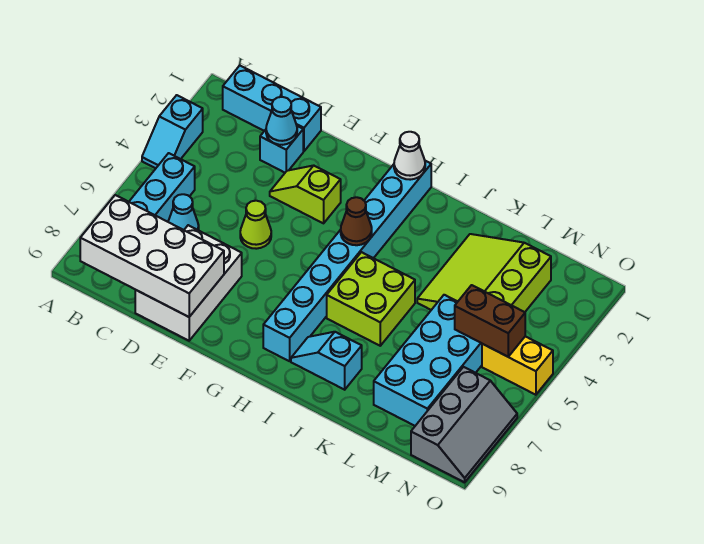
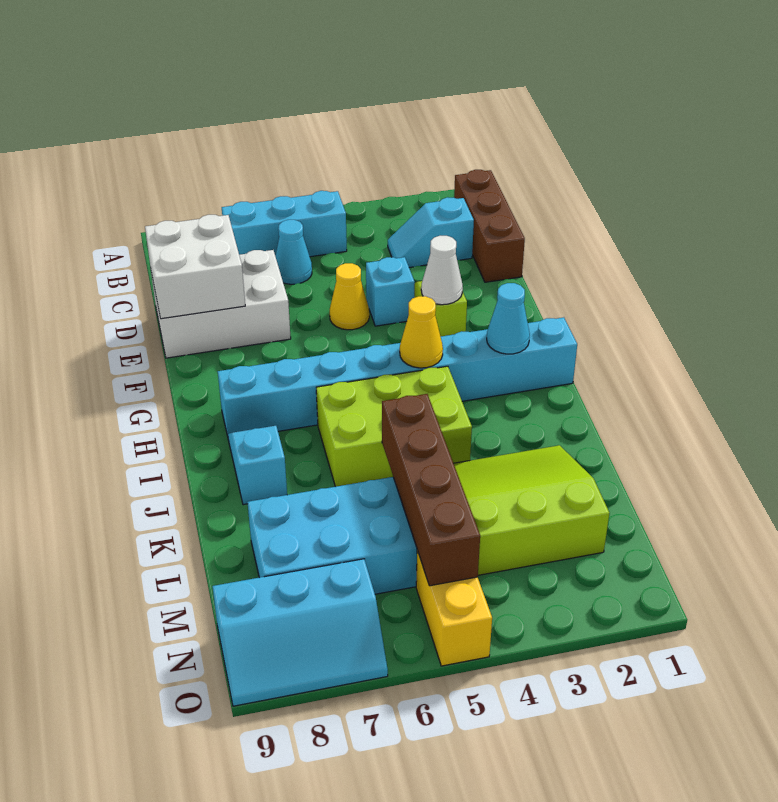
cyan slope A3:A4 level 1 top 3 -> cyan slope C2:C3 level 1 top 2
cyan brick B1:D1 level 1 -> brown brick B1:D1 level 1
white brick B8:E9 level 2 -> white brick D8:E9 level 2
cyan brick D2 level 1 -> cyan brick E4 level 1
cyan cone D2 level 2 -> cyan cone H2 level 2
lime cone E5 level 1 -> yellow cone E5 level 1
white cone H1 level 2 -> white cone F3 level 2
brown cone H4 level 2 -> yellow cone H4 level 2
lime brick I5:J6 level 1 -> lime brick I4:J6 level 1
brown brick M5:N5 level 2 -> brown brick K5:N5 level 2
grey slope N7:O9 level 1 top N -> cyan slope N7:O9 level 1 top N

